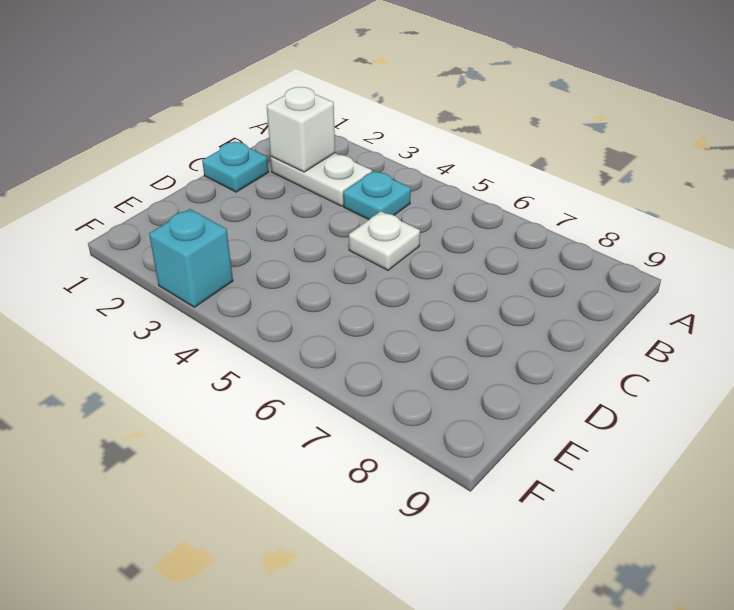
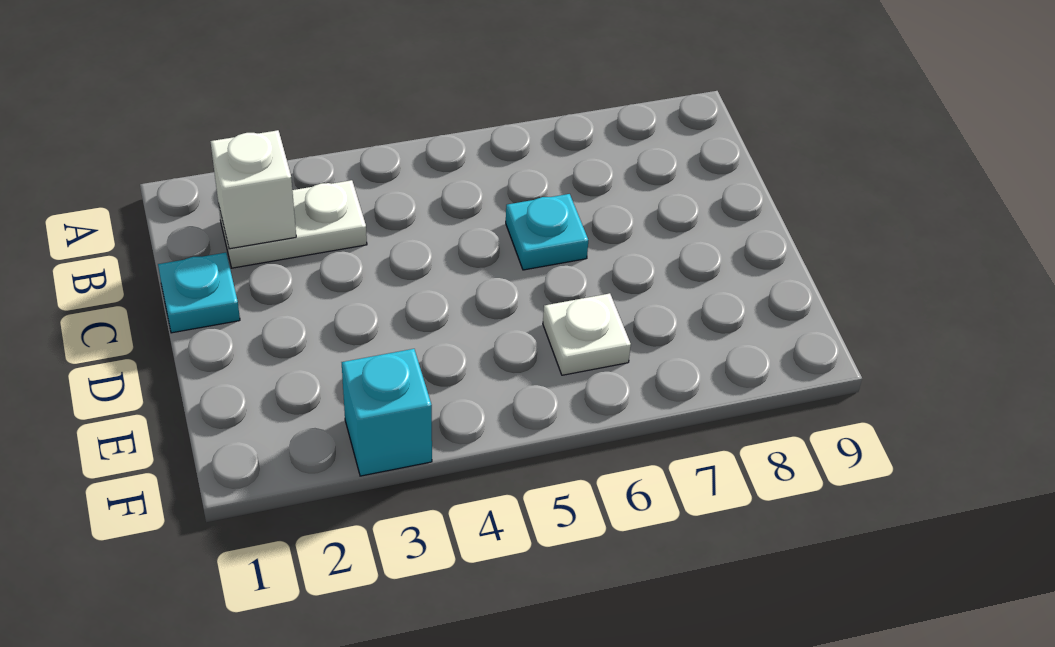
cyan plate B4 level 1 -> cyan plate C6 level 1
white plate C5 level 1 -> white plate E6 level 1

